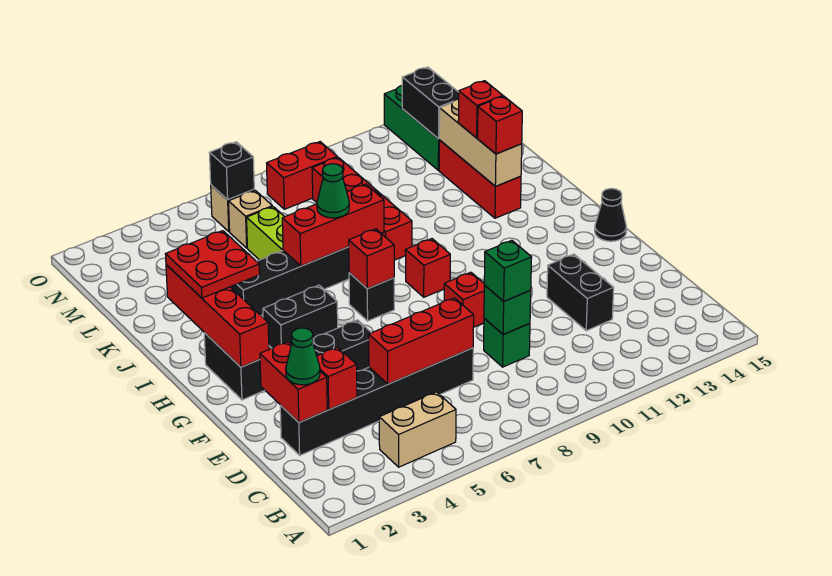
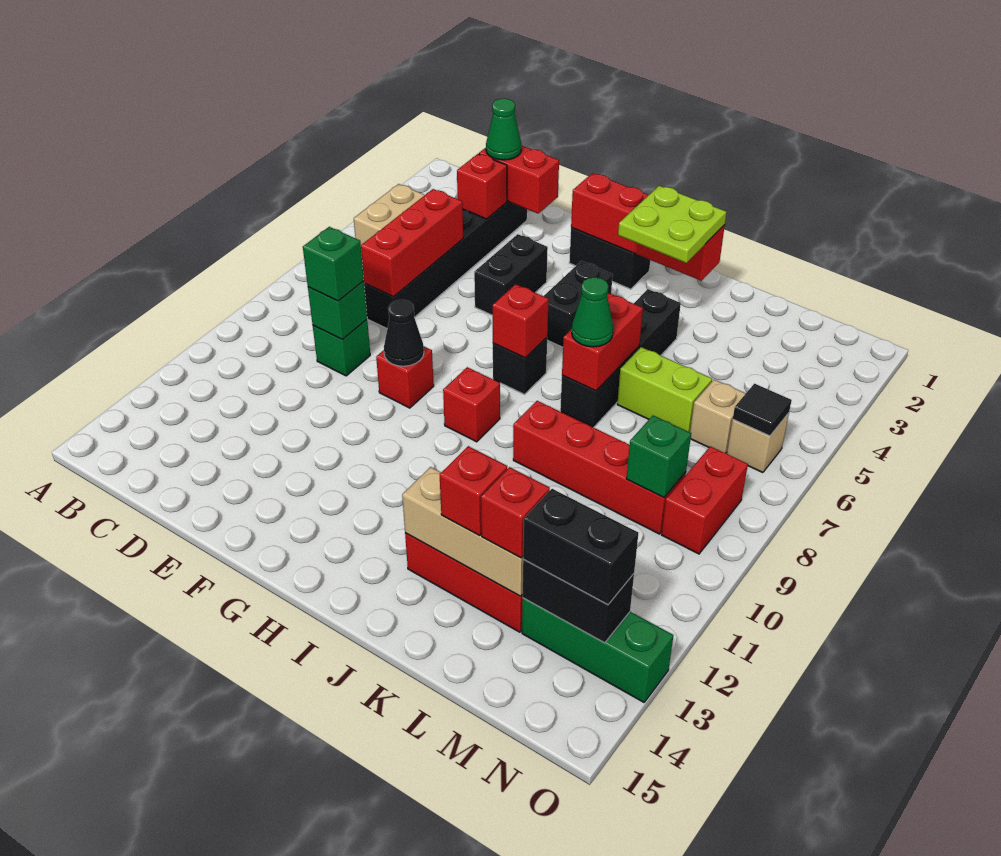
black brick D12:E12 level 1 -> black brick M13:N13 level 3
black cone G15 level 1 -> black cone F9 level 2
red plate I2:J3 level 3 -> lime plate I2:J3 level 3
red brick J6:J8 level 2 -> red brick J6:J7 level 2
red brick J13 level 3 -> red brick L13 level 3
none -> green brick M9 level 2
black brick N6 level 2 -> black tile N6 level 2

